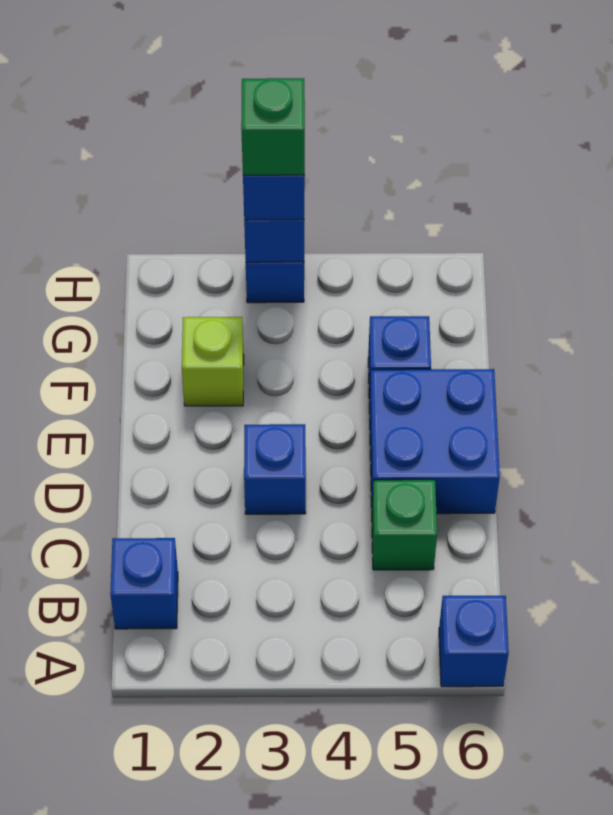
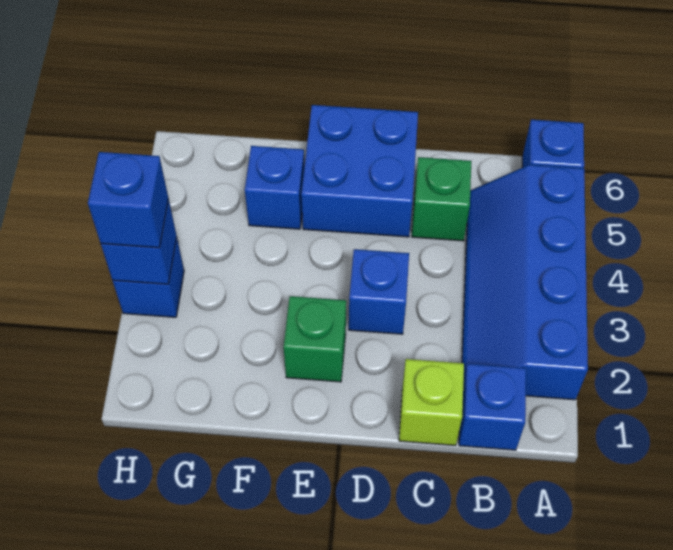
none -> blue slope A2:B5 level 1 top A
lime brick F2 level 1 -> lime brick C1 level 1
green brick H3 level 4 -> green brick E2 level 1

